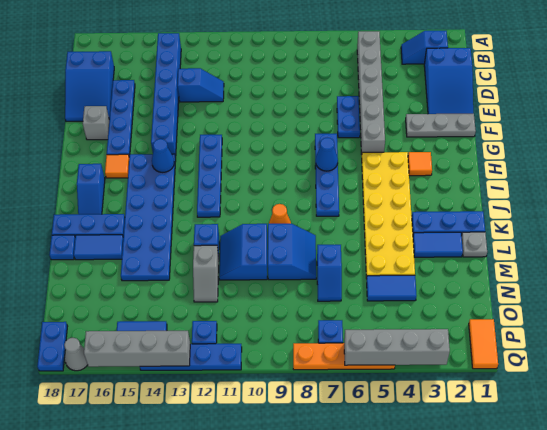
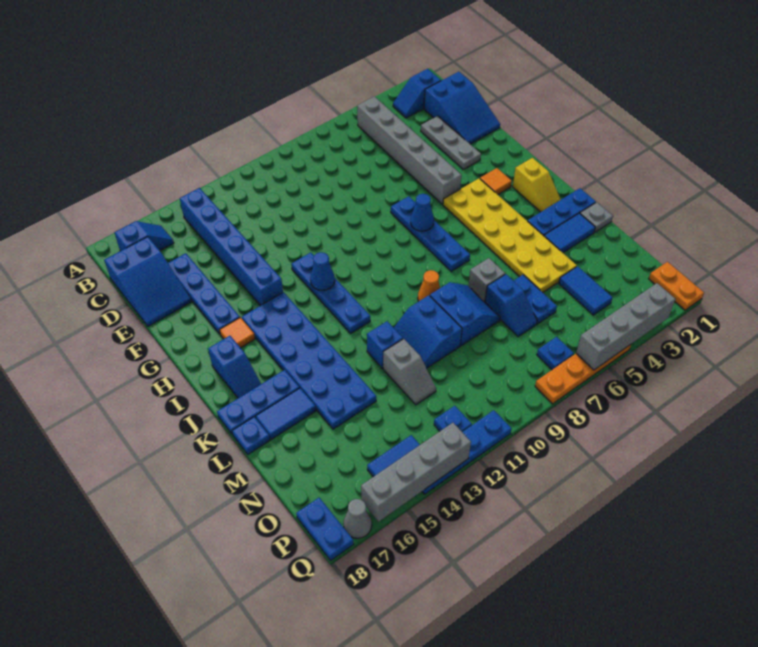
blue slope D12:D13 level 1 top 13 -> blue slope B16:B17 level 1 top 17
blue plate E6:F6 level 1 -> blue plate M6:N6 level 1
grey plate F1:F3 level 1 -> grey plate D3:F3 level 1
grey brick F17 level 1 -> grey brick L7 level 1
blue cone H14 level 2 -> blue cone H12 level 2
none -> yellow slope I2:J2 level 1 top I
blue tile N4:N5 level 1 -> blue tile N4:O4 level 1
orange tile P1:Q1 level 1 -> orange plate P1:Q1 level 1

